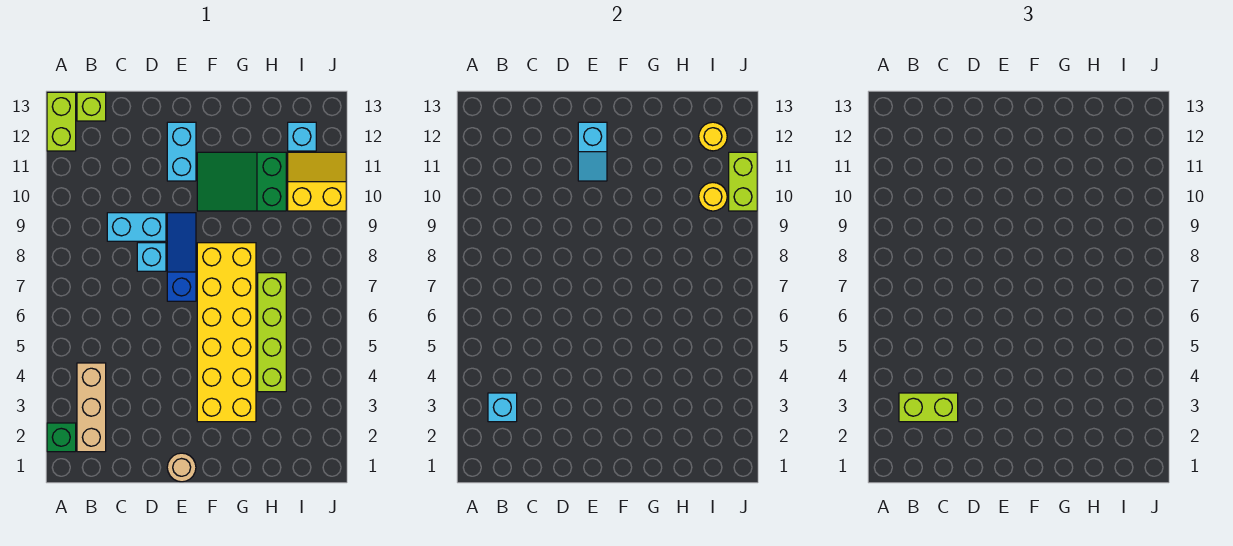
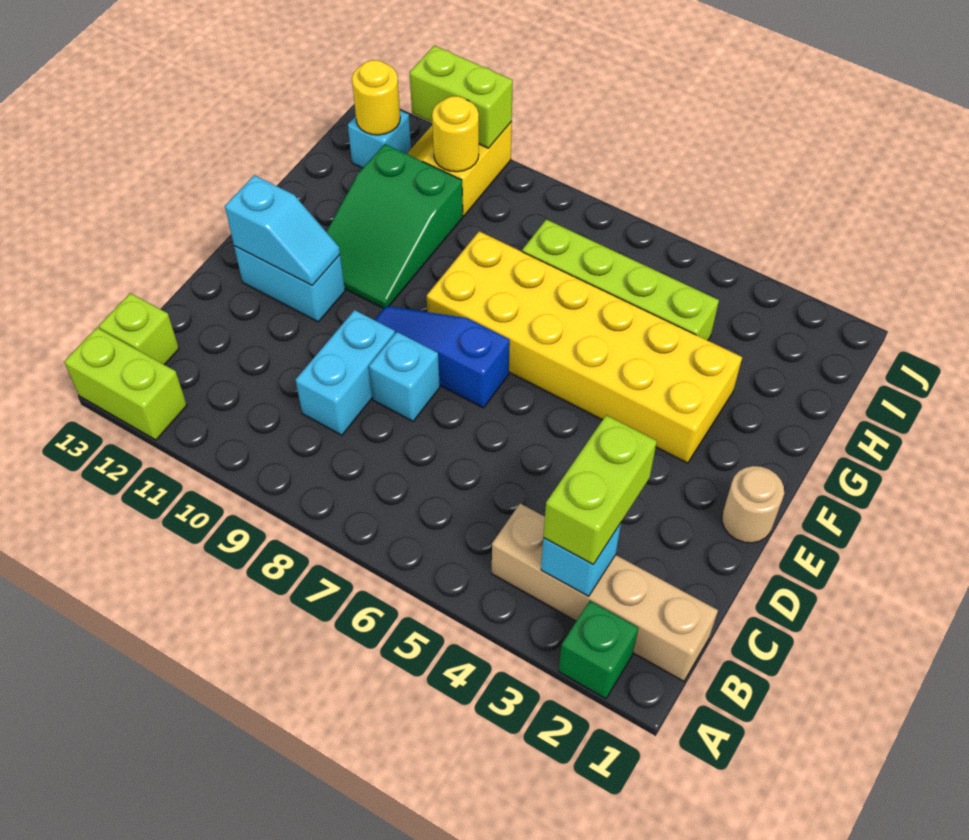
tan brick B2:B4 level 1 -> tan brick B1:B4 level 1

